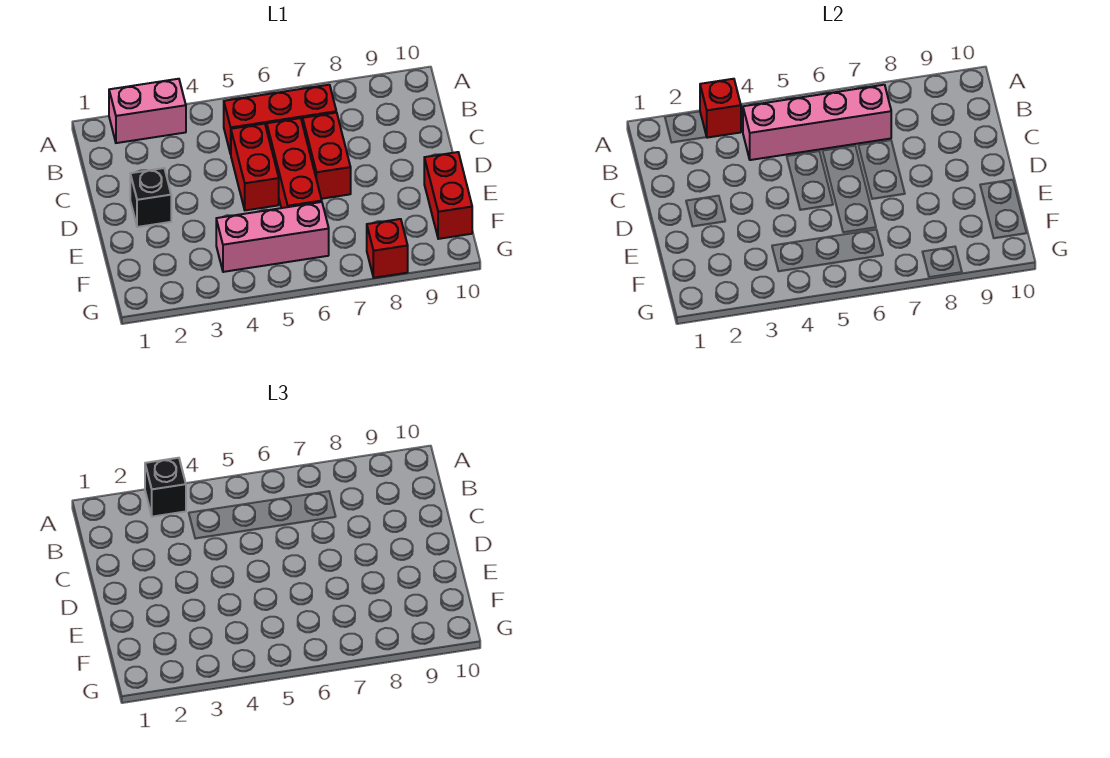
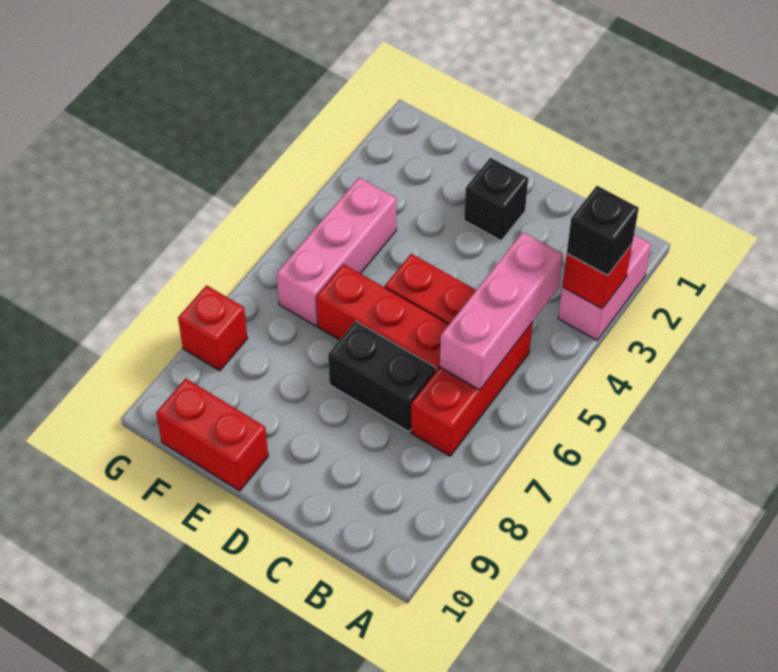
pink brick B4:B7 level 2 -> pink brick B4:B6 level 2
red brick C7:D7 level 1 -> black brick C7:D7 level 1

